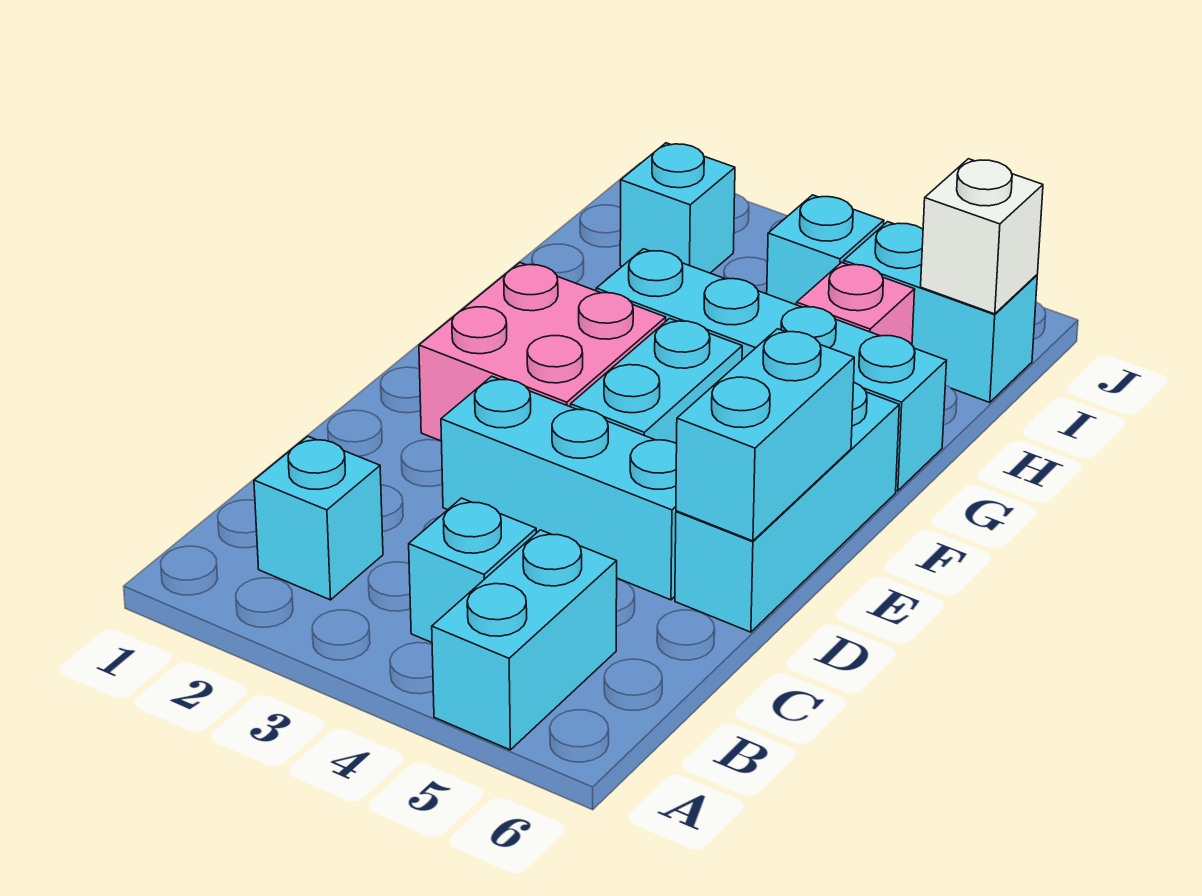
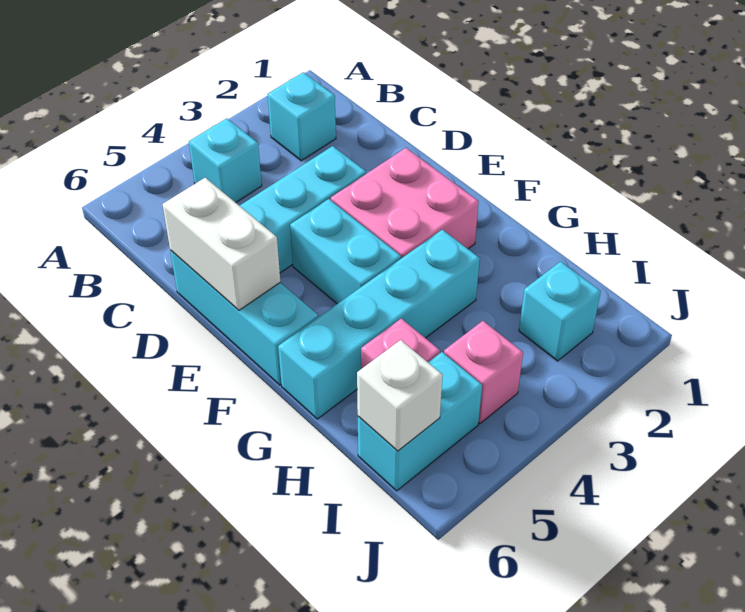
cyan brick A5:B5 level 1 -> none
cyan brick D6:E6 level 2 -> white brick D6:E6 level 2
cyan brick I4 level 1 -> pink brick I4 level 1

